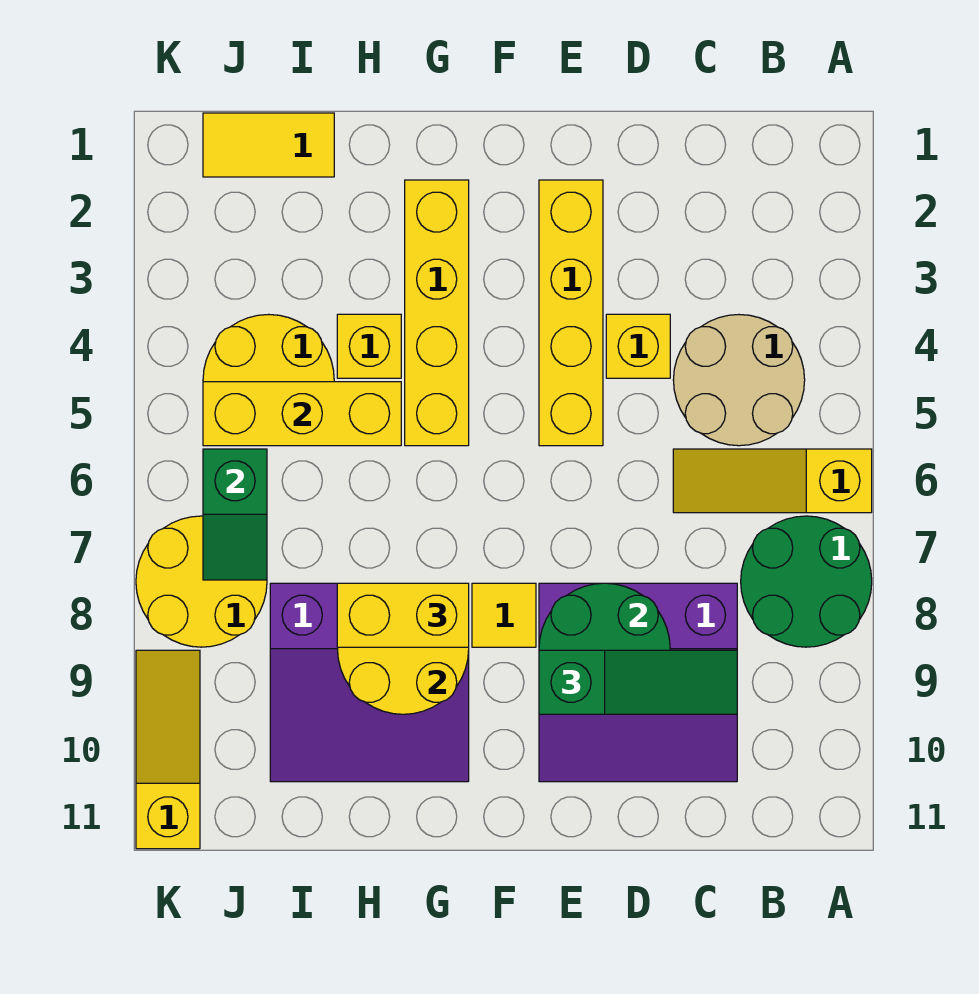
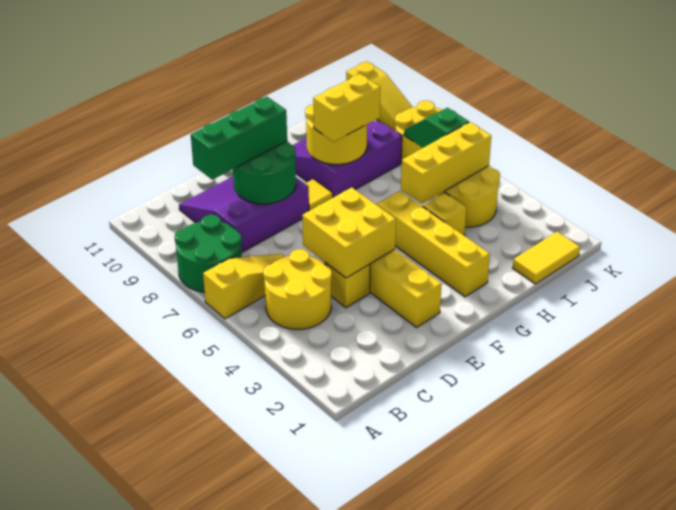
tan round brick B4:C5 level 1 -> yellow round brick B4:C5 level 1
green slope C9:E9 level 3 top E -> green brick C9:E9 level 3
none -> yellow brick D4:E5 level 2

